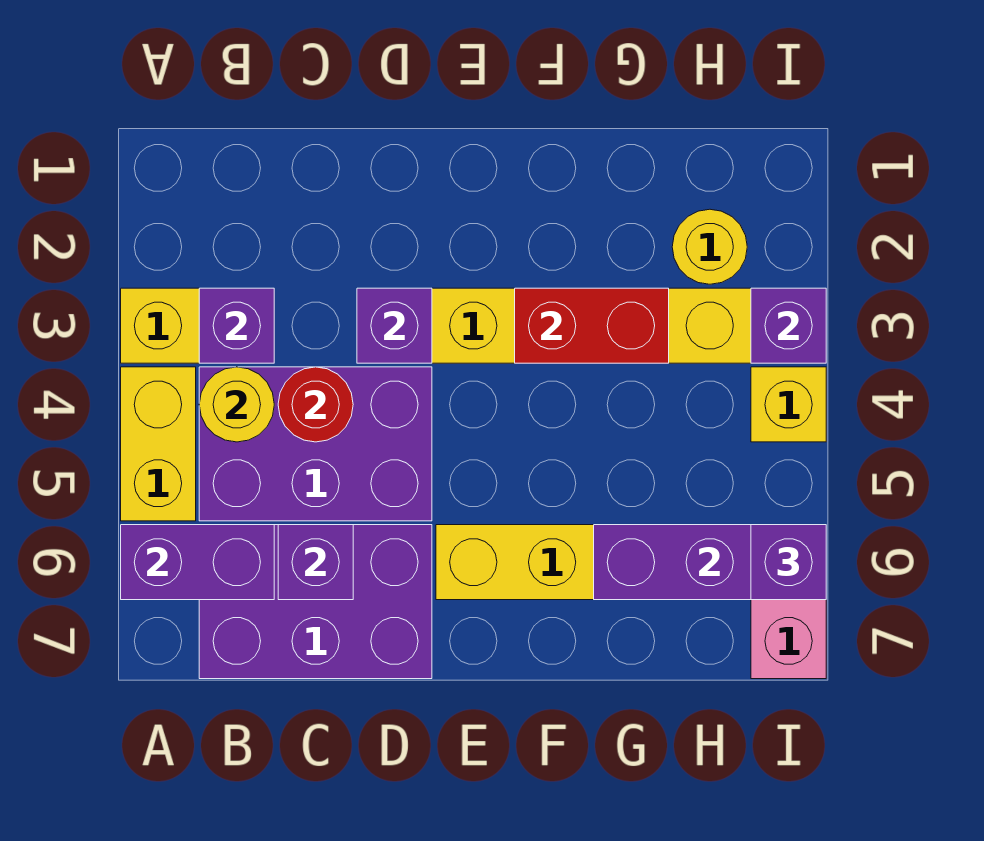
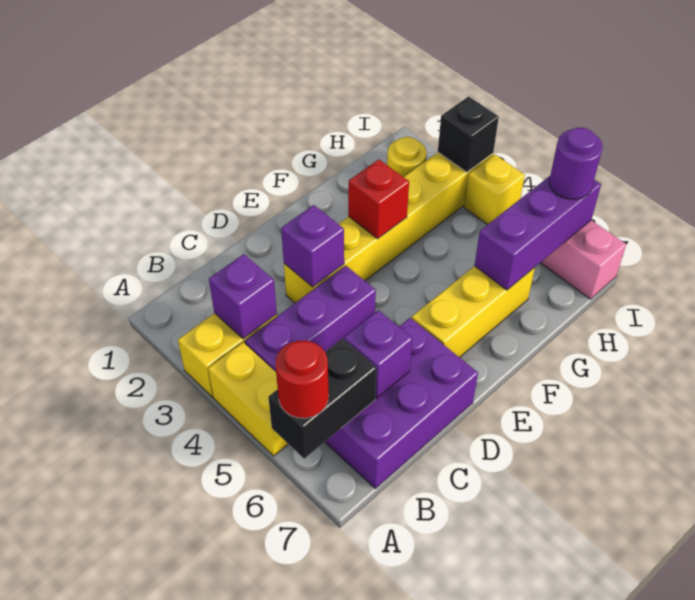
purple brick A6:B6 level 2 -> black brick A6:B6 level 2
purple brick B4:D5 level 1 -> purple brick B4:D4 level 1
yellow round brick B4 level 2 -> none
red round brick C4 level 2 -> red round brick A6 level 3
red brick F3:G3 level 2 -> red brick F3 level 2
purple brick I3 level 2 -> black brick I3 level 2
purple brick I6 level 3 -> purple round brick I6 level 3

